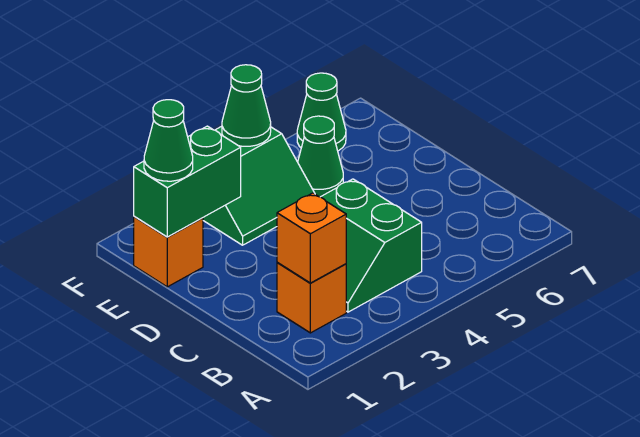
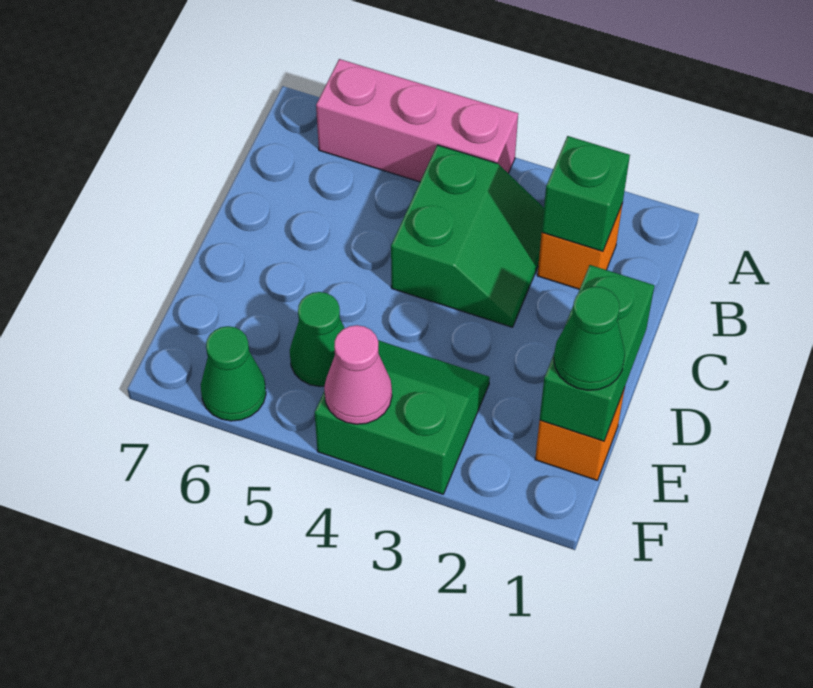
none -> pink brick A4:A6 level 1
orange brick B2 level 2 -> green brick B2 level 2
green brick E1:E2 level 2 -> green brick D1:E1 level 2
green cone F4 level 2 -> pink cone F4 level 2

